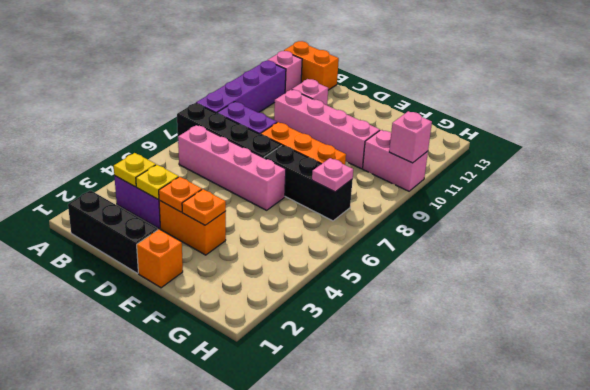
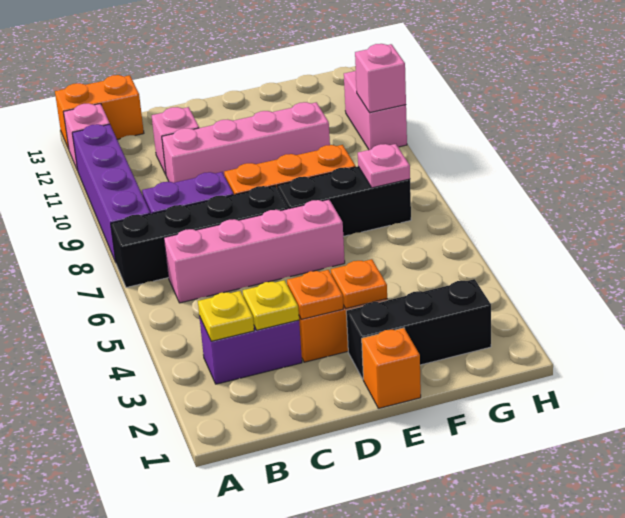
black brick B1:D1 level 1 -> black brick E2:G2 level 1
pink brick G10:H10 level 1 -> pink brick H10:H11 level 1

